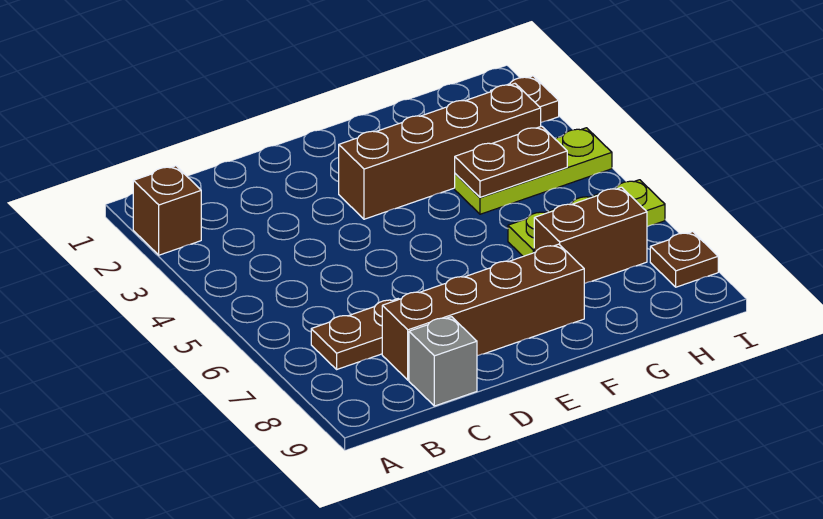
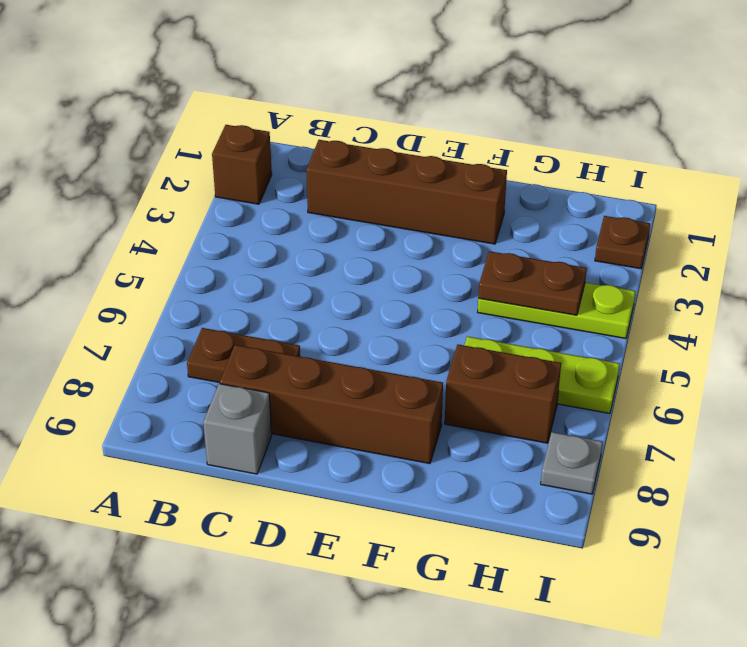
brown brick E3:H3 level 1 -> brown brick C2:F2 level 1
brown plate I8 level 1 -> grey plate I8 level 1

